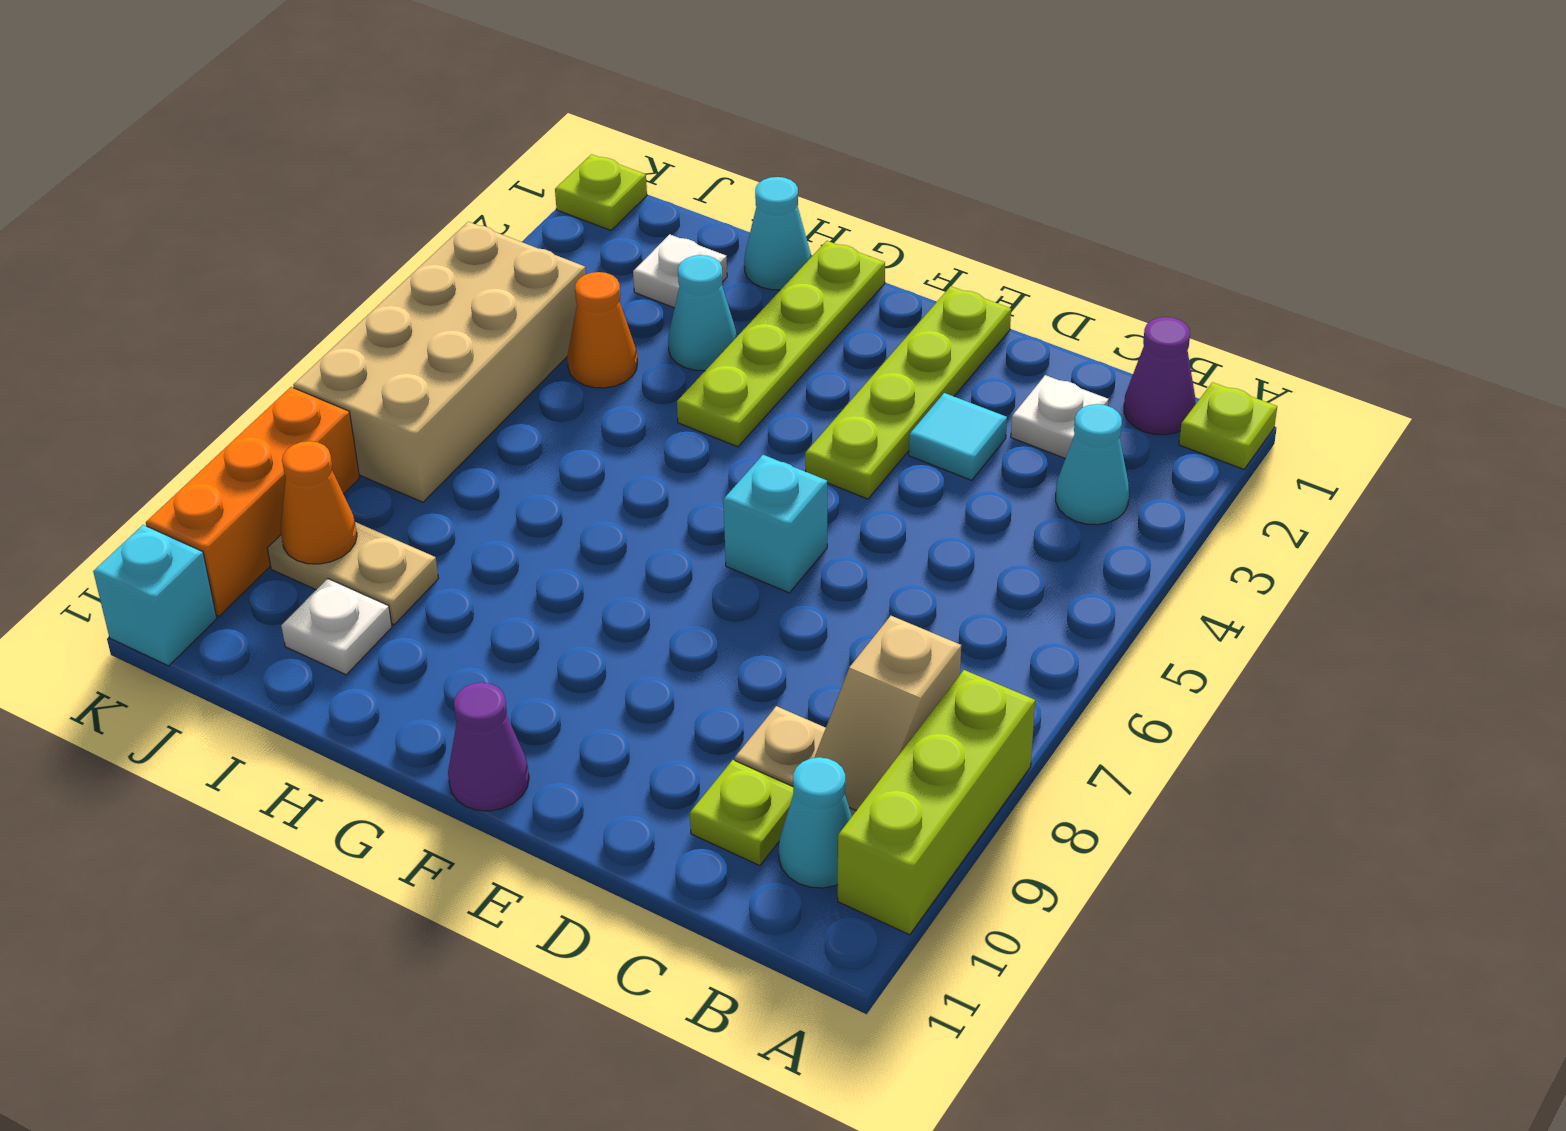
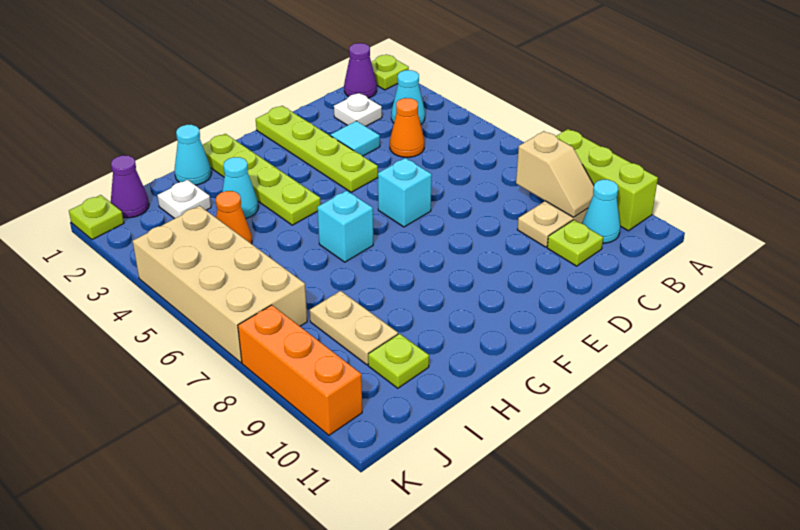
purple cone F11 level 1 -> purple cone J1 level 1
tan plate I9:J9 level 1 -> tan plate I8:I9 level 1
white plate I10 level 1 -> lime plate I10 level 1
orange cone J9 level 2 -> orange cone C4 level 1
cyan brick K11 level 1 -> cyan brick G6 level 1

